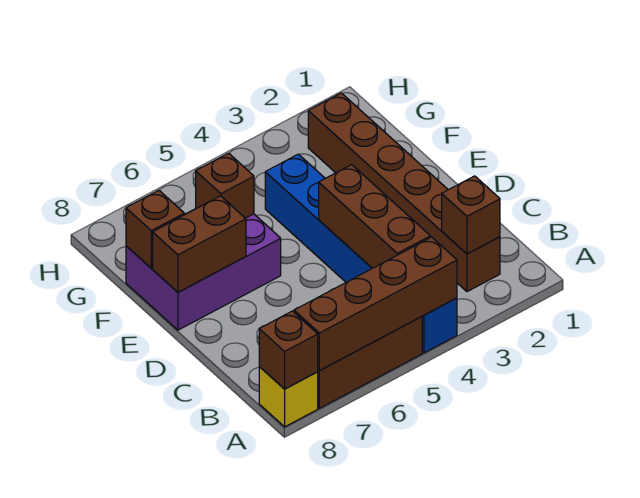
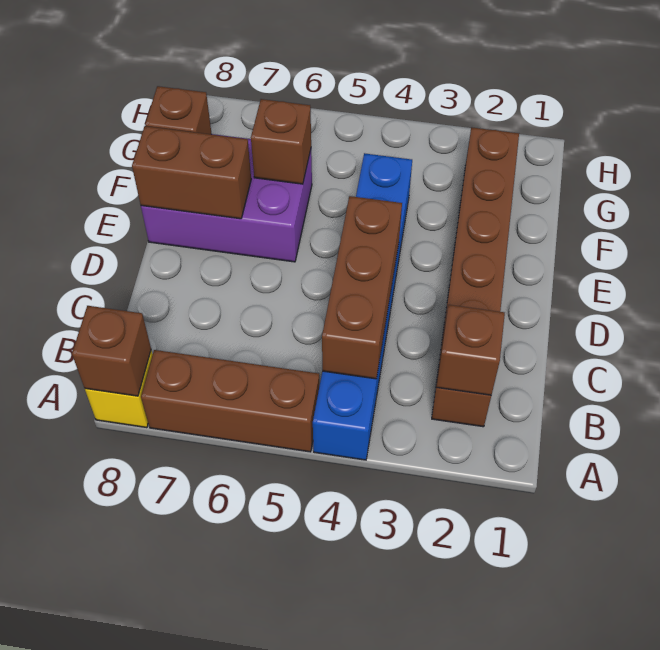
brown brick A4:A7 level 2 -> none

